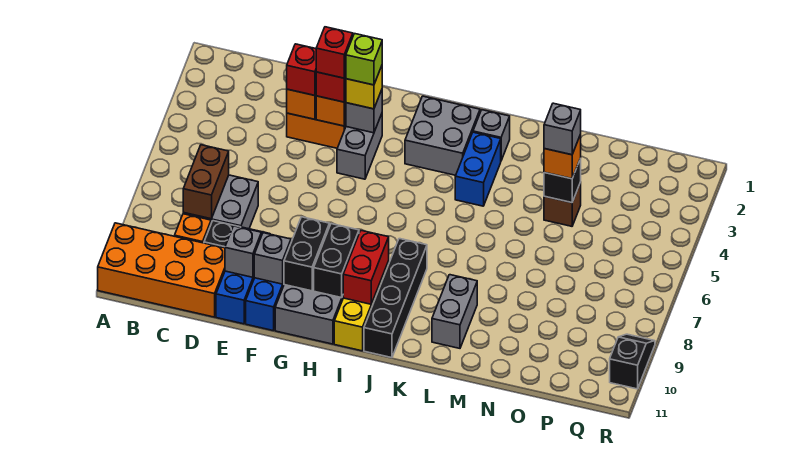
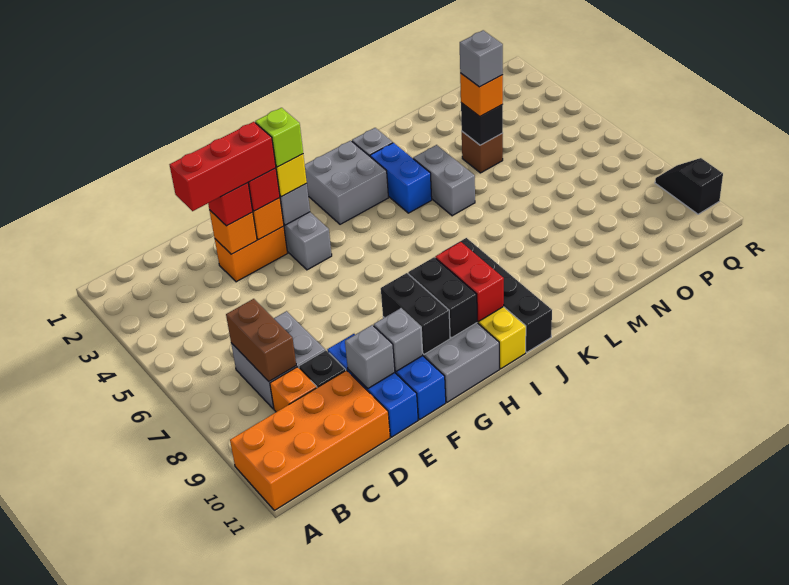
red brick F3 level 4 -> red brick D3:F3 level 4
grey brick L9:L10 level 1 -> grey brick L4:L5 level 1

